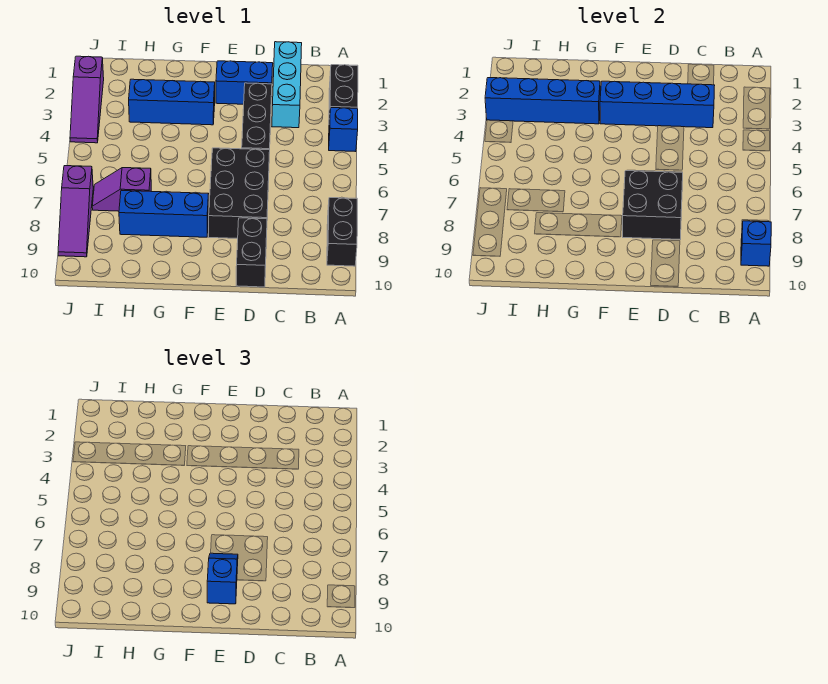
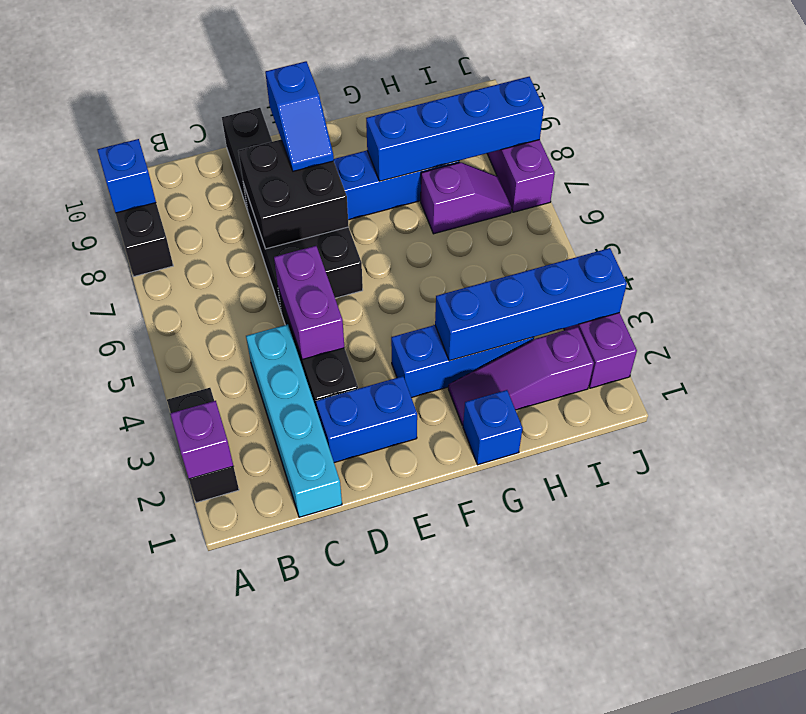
none -> purple brick A2 level 2
blue brick A4 level 1 -> blue brick G1 level 1
cyan brick C1:C3 level 1 -> cyan brick C1:C4 level 1
blue brick C3:F3 level 2 -> blue brick G8:J8 level 2
none -> purple brick D4:D5 level 2
none -> purple slope G2:I2 level 1 top I

